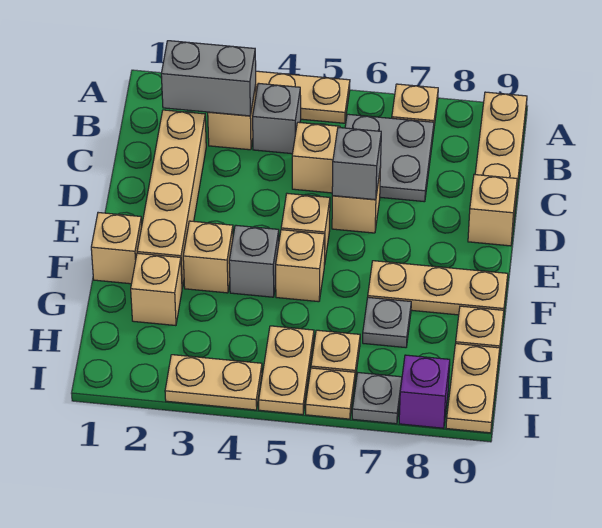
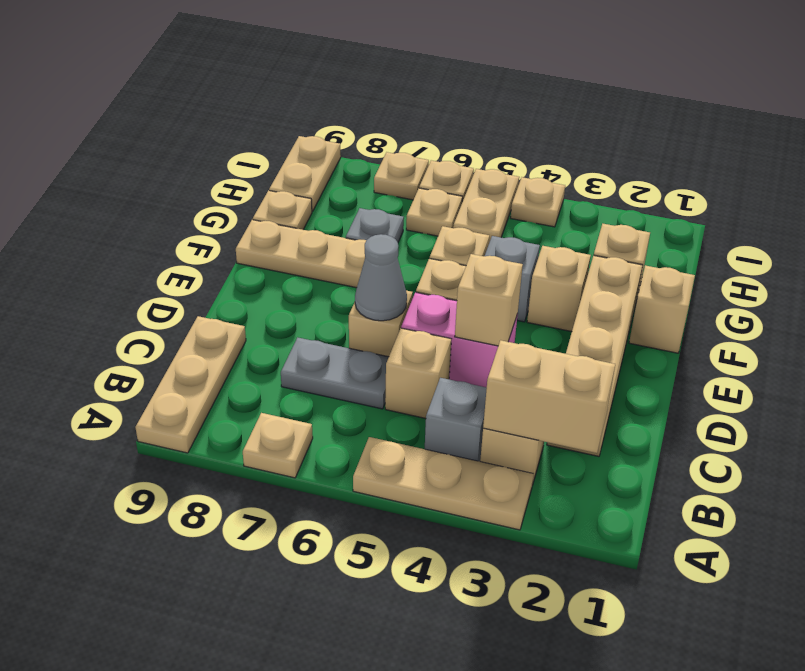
grey brick B2:B3 level 2 -> tan brick B2:B3 level 2
grey plate B6:C7 level 1 -> grey plate C6:C7 level 1
none -> pink brick D4:D5 level 1
grey brick D6 level 2 -> grey cone D6 level 2
tan brick D9 level 1 -> tan brick D4 level 2
tan plate I3:I4 level 1 -> tan plate I4 level 1
grey plate I7 level 1 -> tan plate I7 level 1
purple brick I8 level 1 -> none

